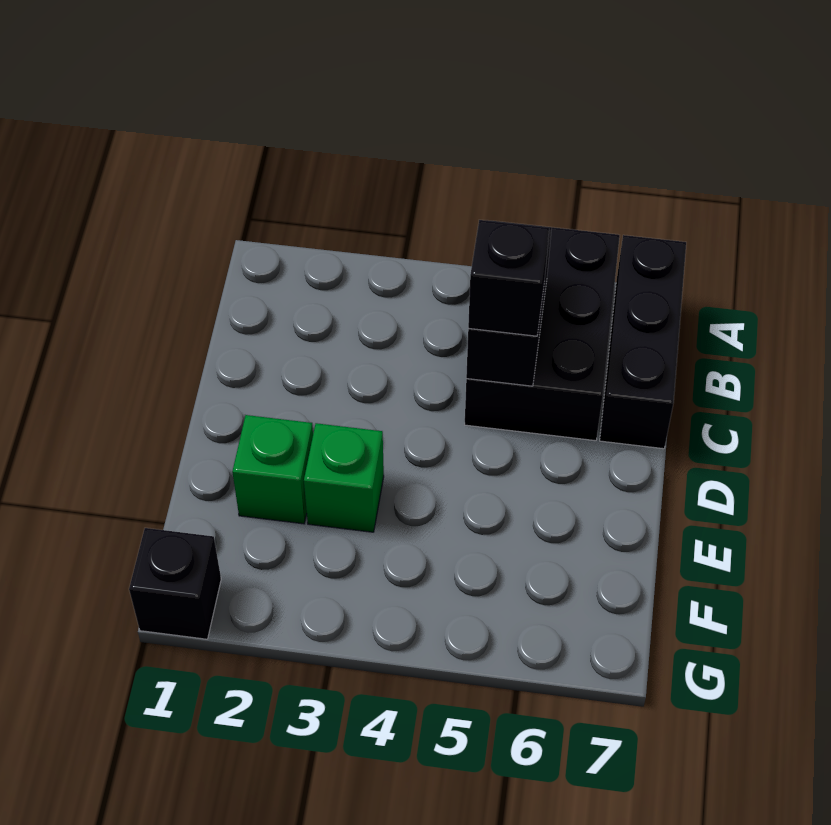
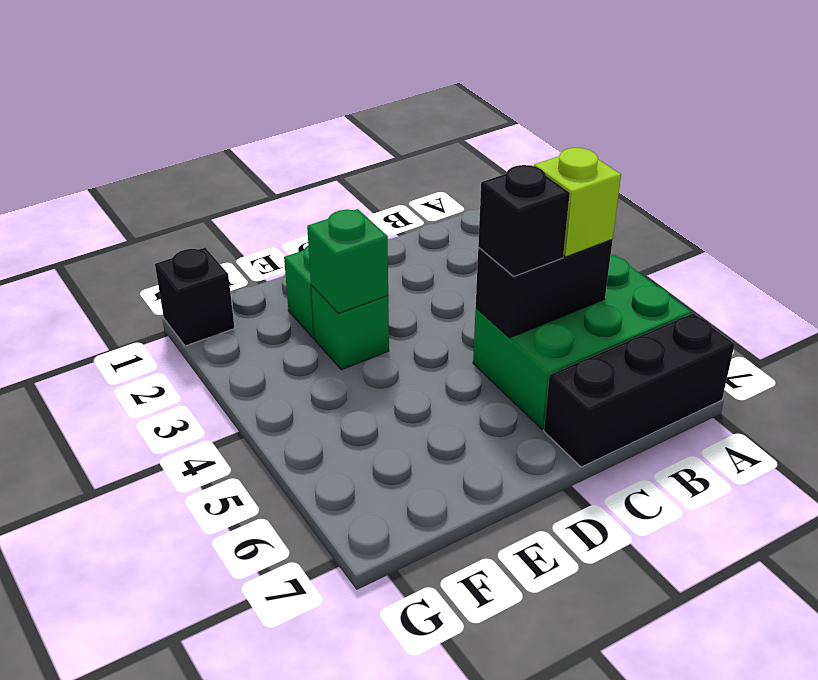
black brick A5:C6 level 1 -> green brick A5:C6 level 1
none -> lime brick B5 level 3
none -> green brick E3 level 2

